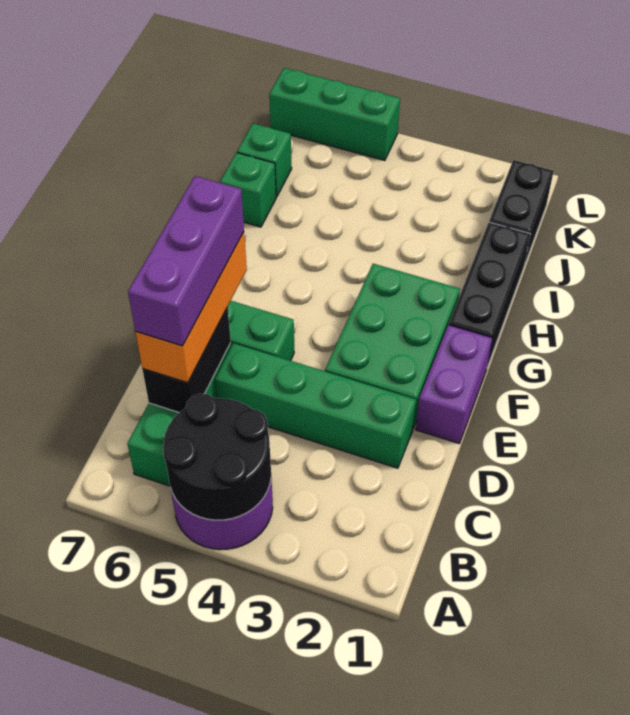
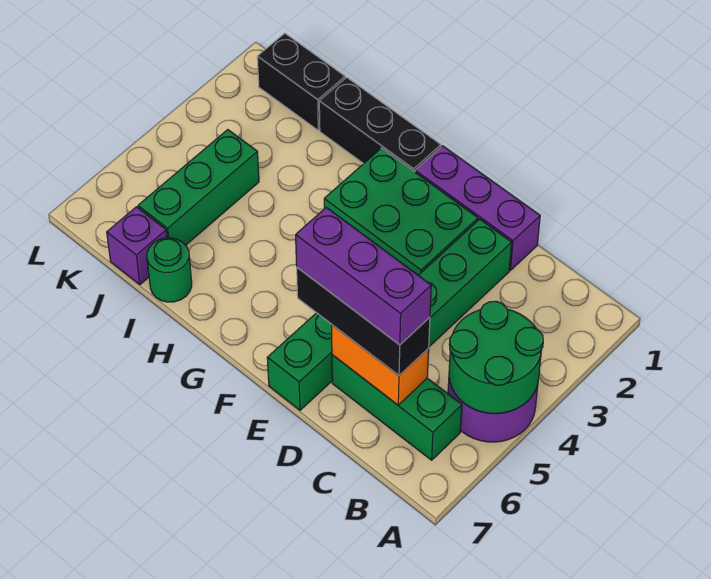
black round brick A4:B5 level 2 -> green round brick A4:B5 level 2
black brick C6:D6 level 2 -> orange brick C6:D6 level 2
orange brick C6:E6 level 3 -> black brick C6:E6 level 3
purple brick E1:F1 level 1 -> purple brick D1:F1 level 1
green brick I7 level 1 -> green round brick I7 level 1
green brick J7 level 1 -> purple brick J7 level 1
green brick L5:L7 level 1 -> green brick J4:J6 level 1

